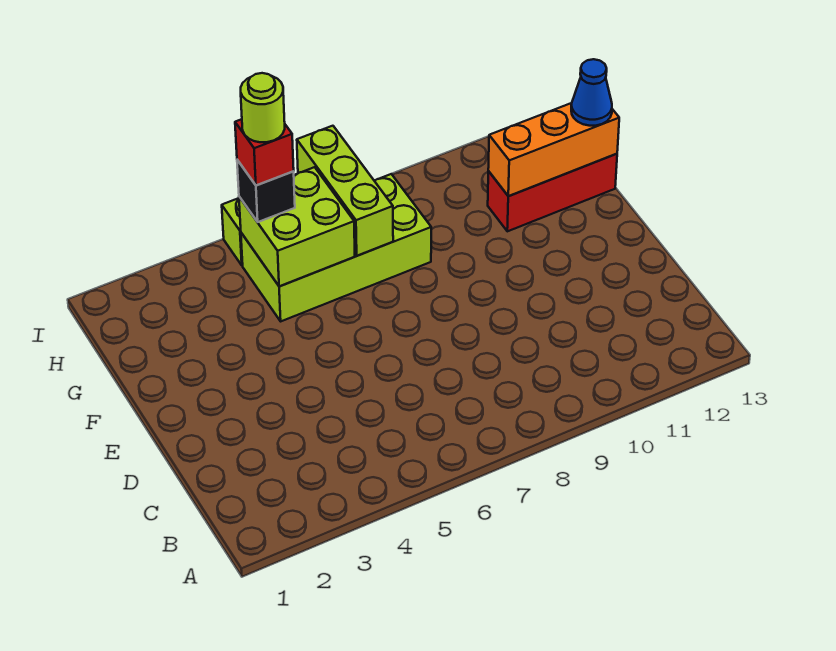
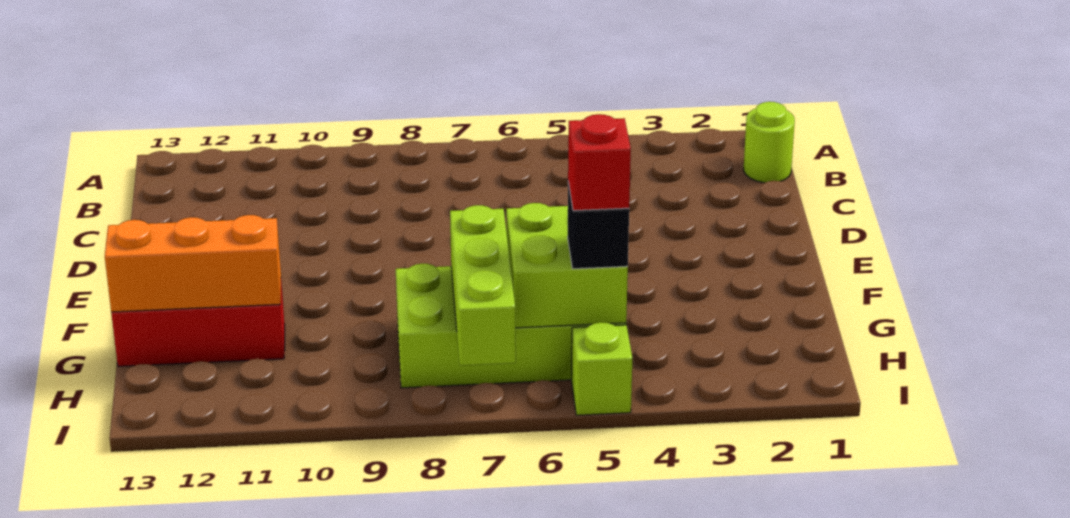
blue cone G13 level 3 -> none
lime round brick H5 level 5 -> lime round brick B1 level 1

